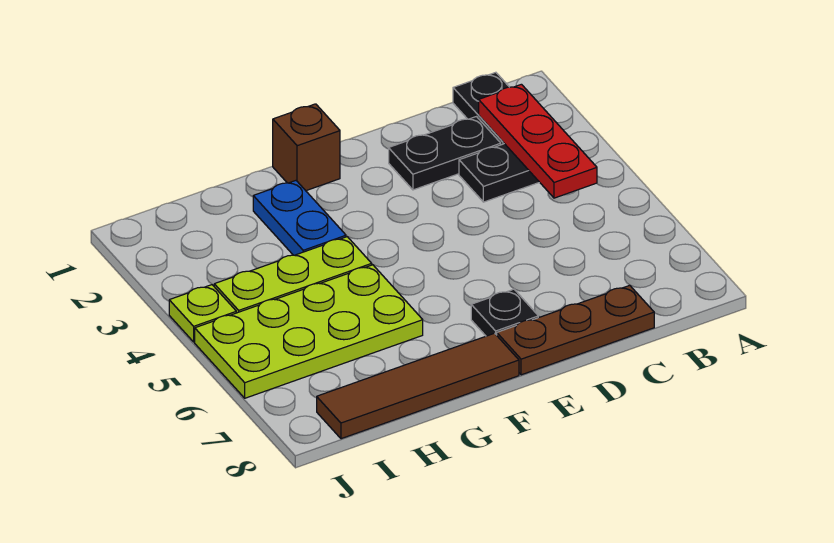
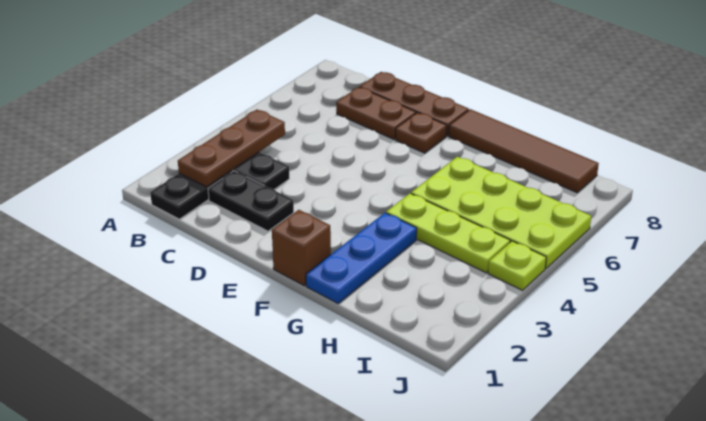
red plate B2:B4 level 2 -> brown plate B2:B4 level 2
none -> brown plate C7:D7 level 1
black plate E7 level 1 -> brown plate E7 level 1
blue plate G2:G3 level 1 -> blue plate G1:G3 level 1

